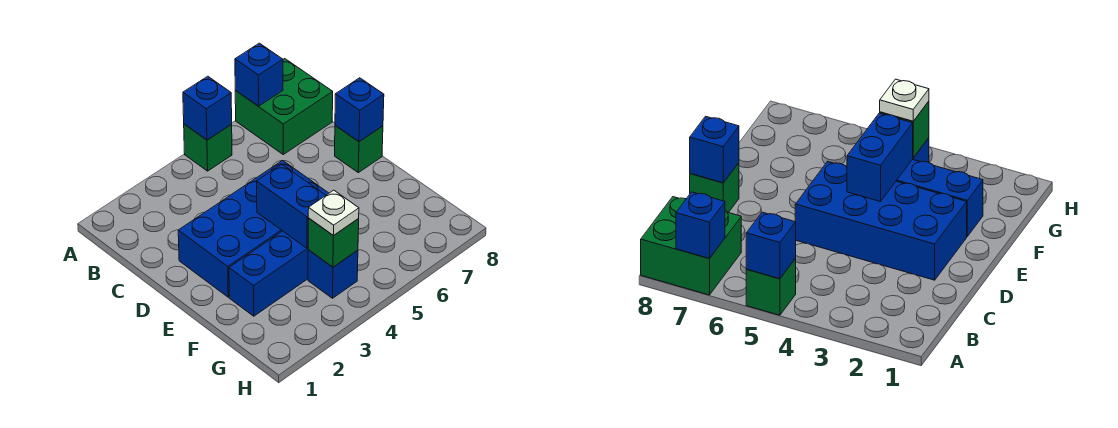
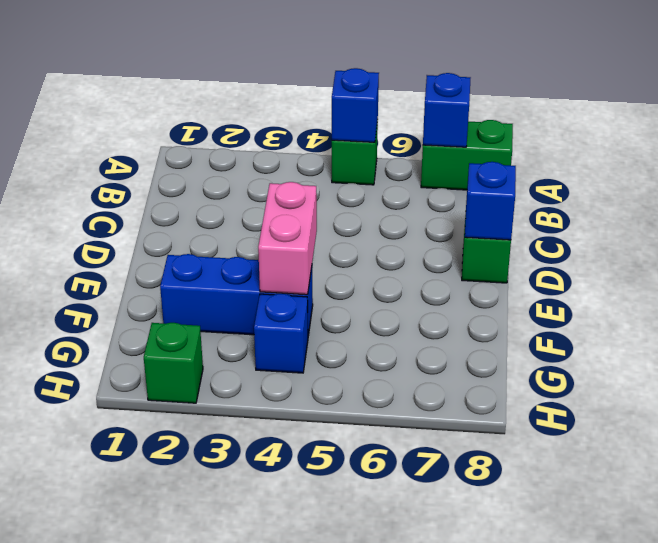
green brick A7:B8 level 1 -> green brick A7:A8 level 1
blue brick D2:E5 level 1 -> none
blue brick E4:F4 level 2 -> pink brick E4:F4 level 2
green brick G4 level 2 -> green brick H2 level 1
white plate G4 level 3 -> none

